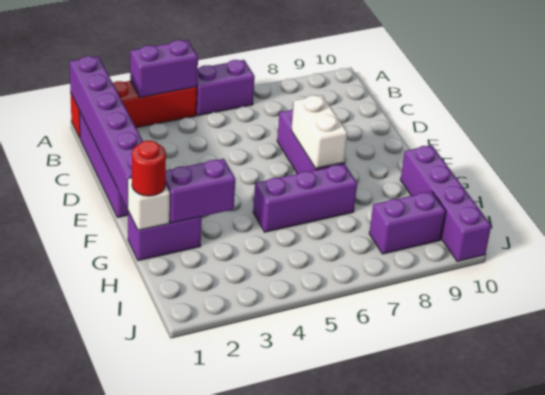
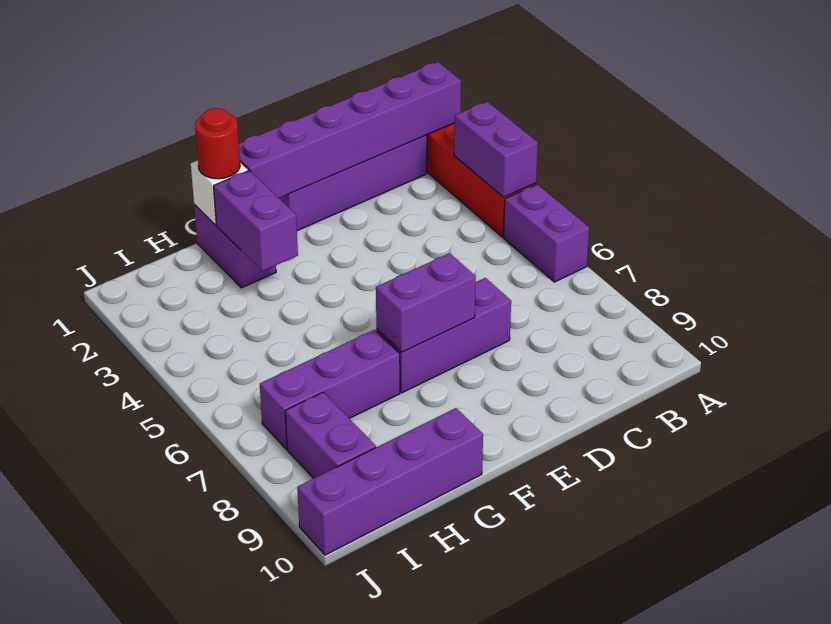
white brick E7:F7 level 2 -> purple brick E7:F7 level 2
purple brick G5:G7 level 1 -> purple brick G7:I7 level 1

